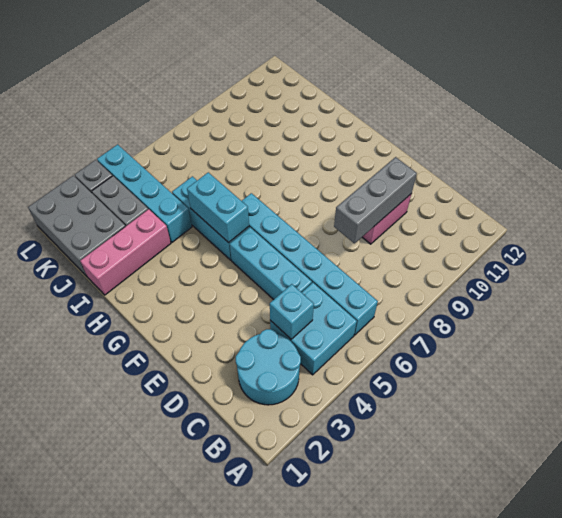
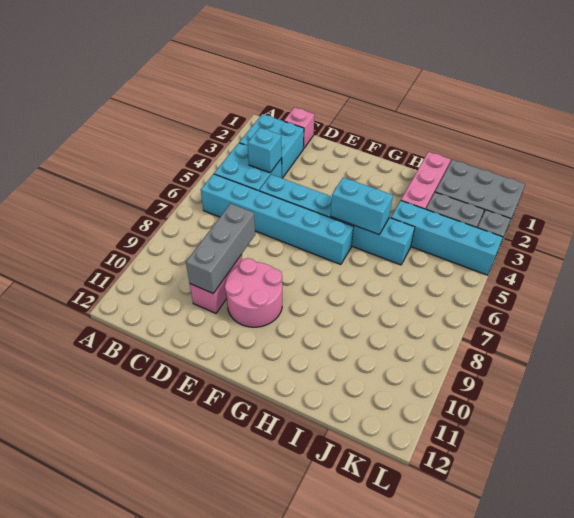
cyan round brick B2:C3 level 1 -> cyan brick B2:C3 level 1
none -> pink brick C1 level 1
none -> pink round brick E9:F10 level 1

